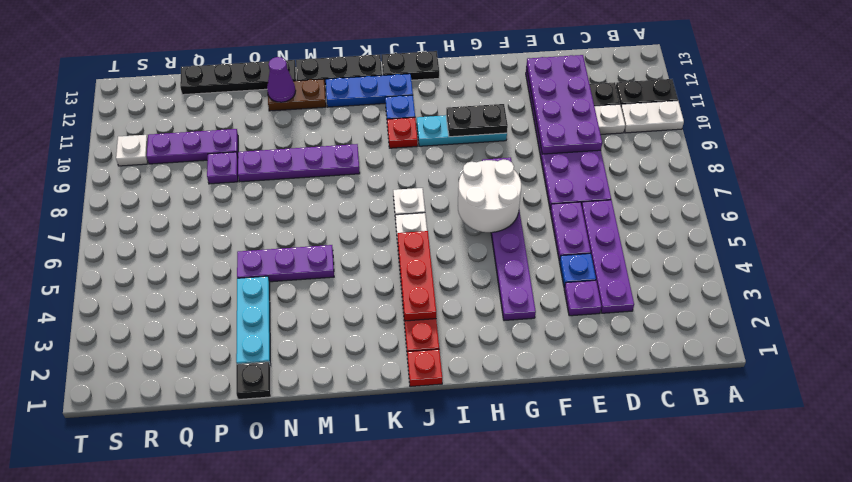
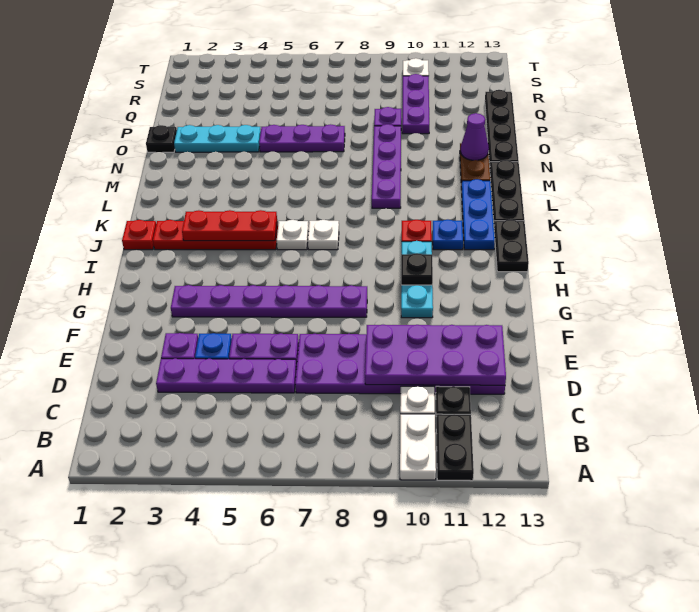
white round brick G6:H7 level 2 -> none
black plate G10:H10 level 2 -> black plate H10 level 2
purple plate M5:O5 level 1 -> purple plate O5:O7 level 1

